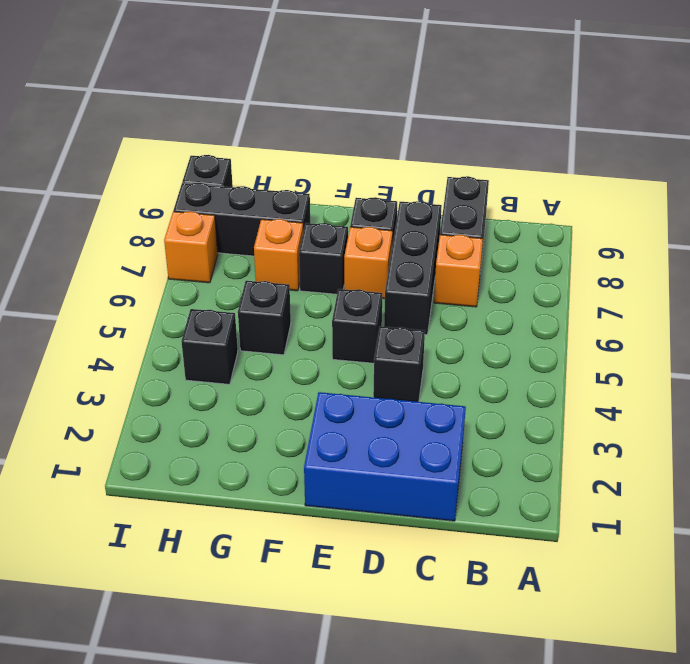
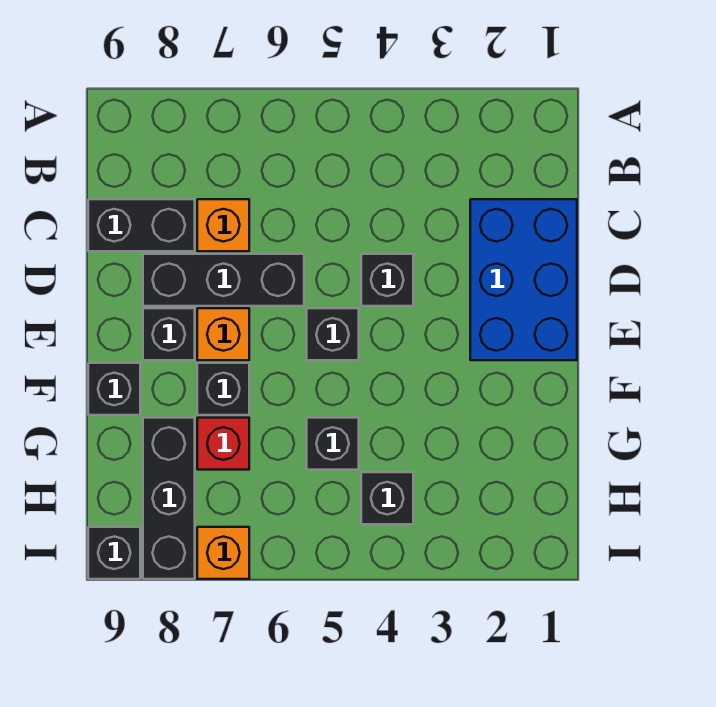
none -> black brick F9 level 1
orange brick G7 level 1 -> red brick G7 level 1

